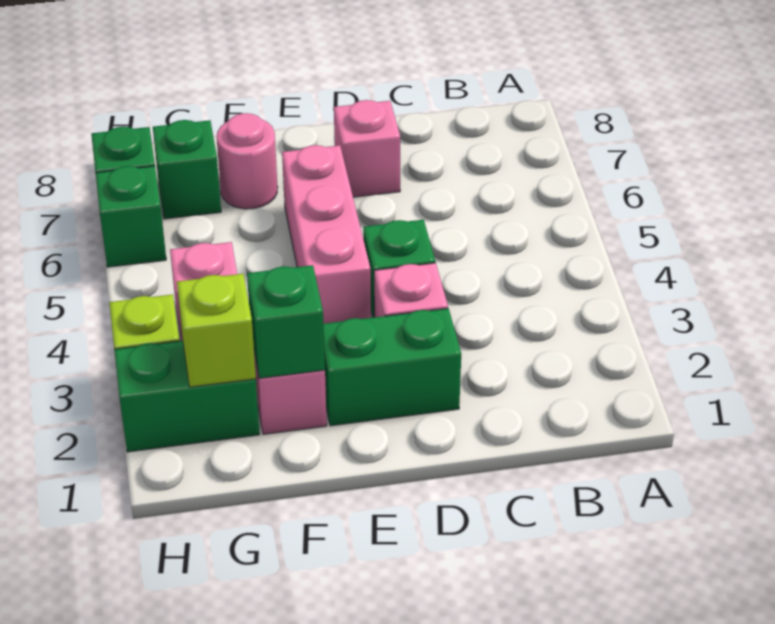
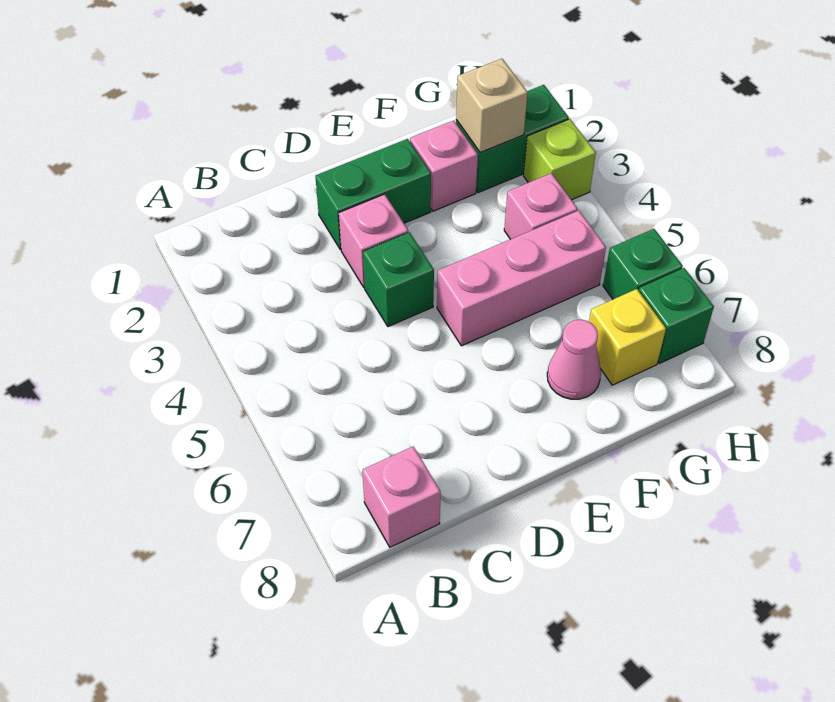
pink brick D7 level 1 -> pink brick B8 level 1
pink brick E4:E6 level 1 -> pink brick E5:G5 level 1
green brick F2 level 2 -> none
pink round brick F7 level 1 -> pink cone F7 level 1
lime brick G2 level 2 -> tan brick G2 level 2
green brick G7 level 1 -> yellow brick G7 level 1

